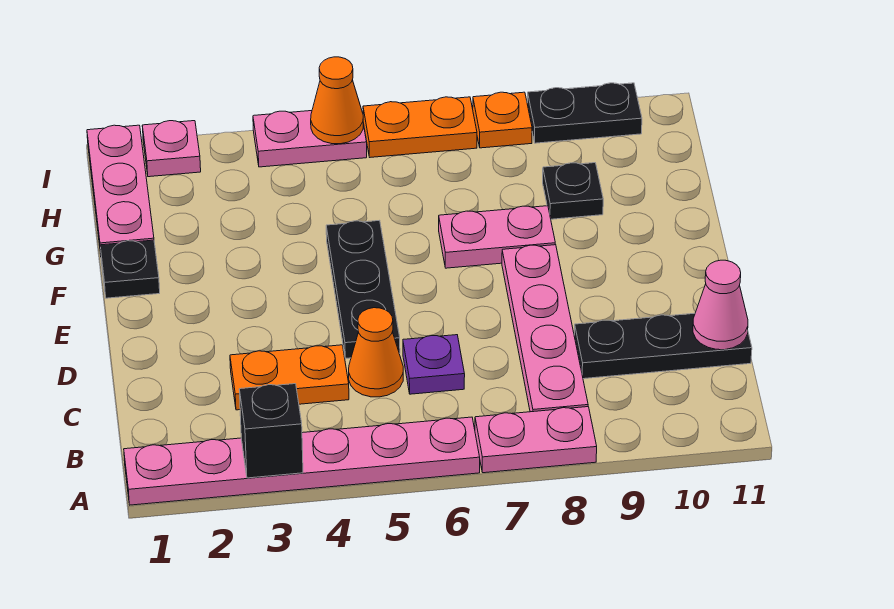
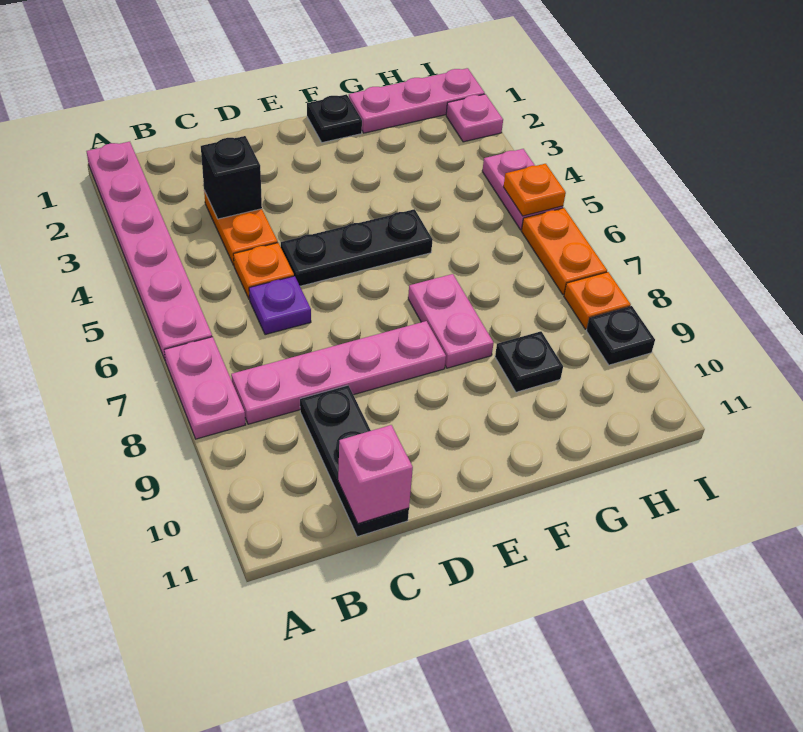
black brick A3 level 2 -> black brick C3 level 2
orange cone C5 level 1 -> orange plate C5 level 1
pink cone C11 level 2 -> pink brick C11 level 2
orange cone I5 level 2 -> orange plate I5 level 2
black plate I9:I10 level 1 -> black plate I9 level 1

